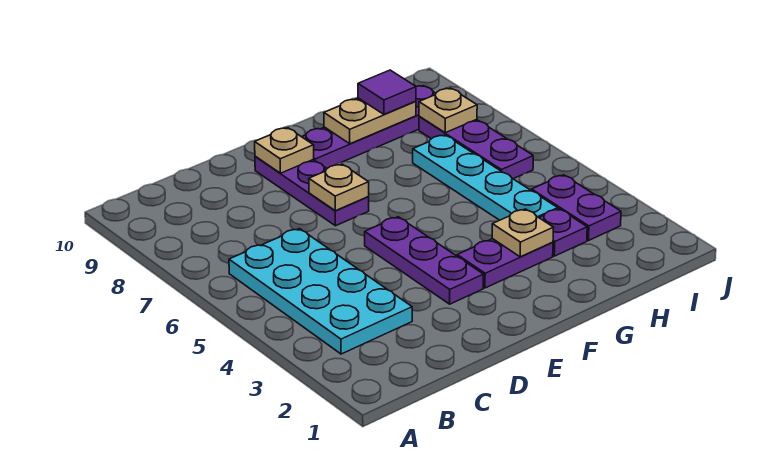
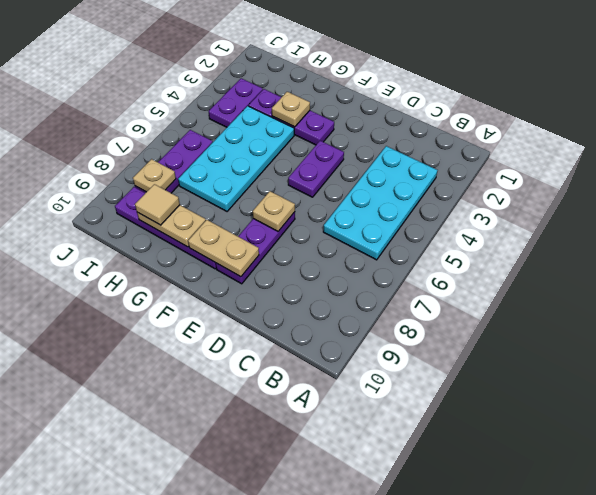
purple plate E3:E5 level 1 -> purple plate E4:E5 level 1
tan plate E9 level 2 -> tan plate E9:F9 level 2
cyan plate H4:H7 level 1 -> cyan plate G4:H7 level 1
purple tile H9 level 3 -> tan tile H9 level 3

